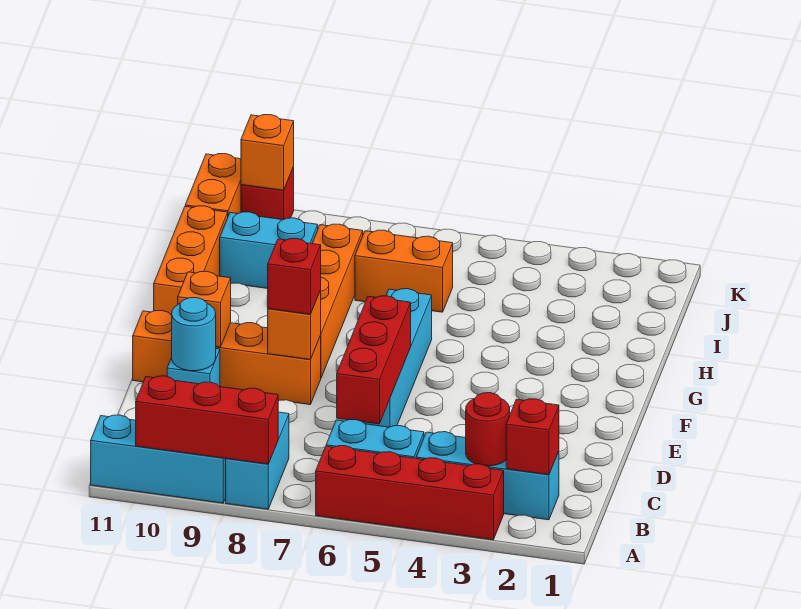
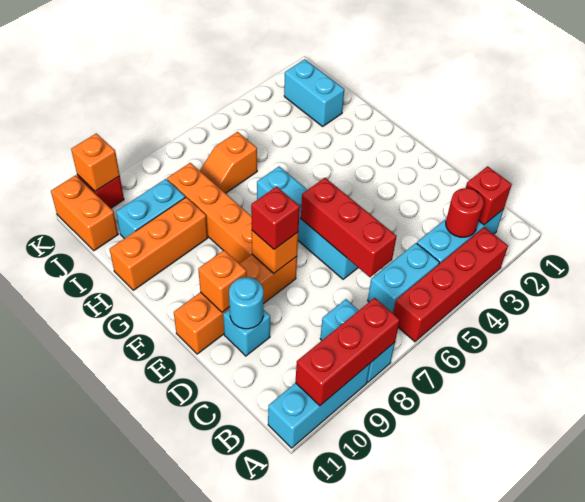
orange brick G11:I11 level 1 -> orange brick H9:H11 level 1
none -> cyan brick I2:J2 level 1
orange brick I6:I7 level 1 -> orange slope I6:I7 level 1 top 6

